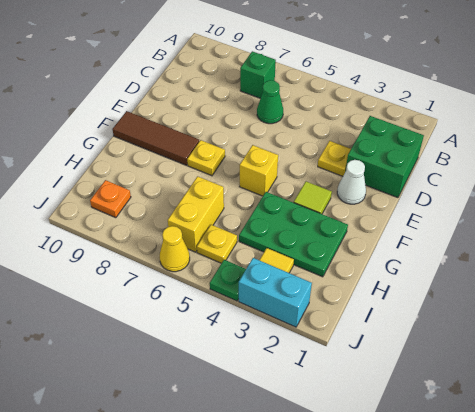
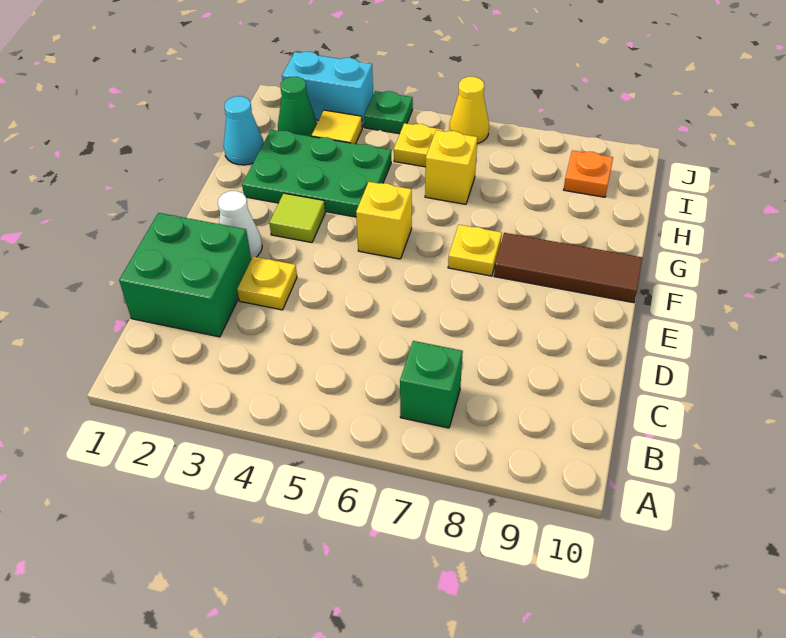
green cone C6 level 1 -> green cone I2 level 1
none -> cyan cone H1 level 1
yellow brick H6:I6 level 1 -> yellow brick H6 level 1

